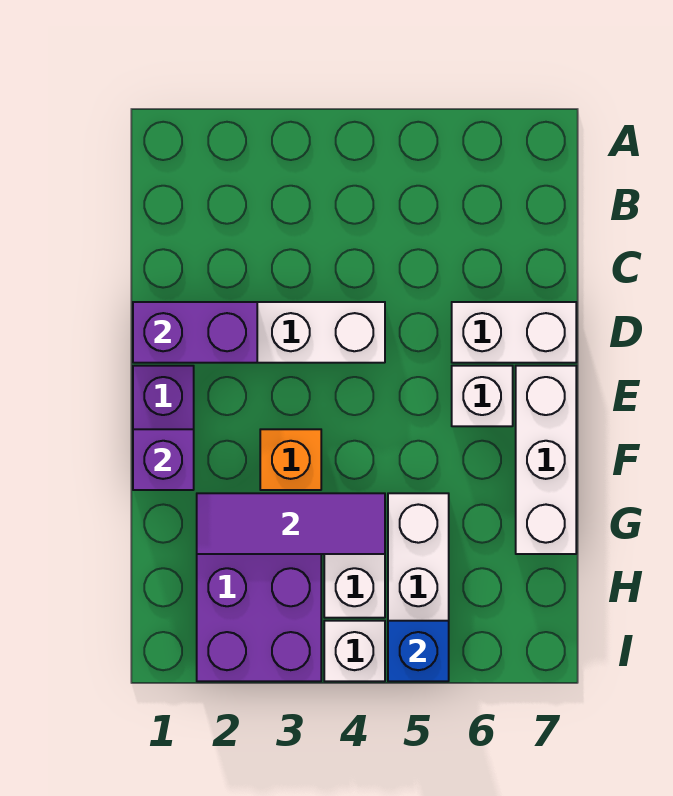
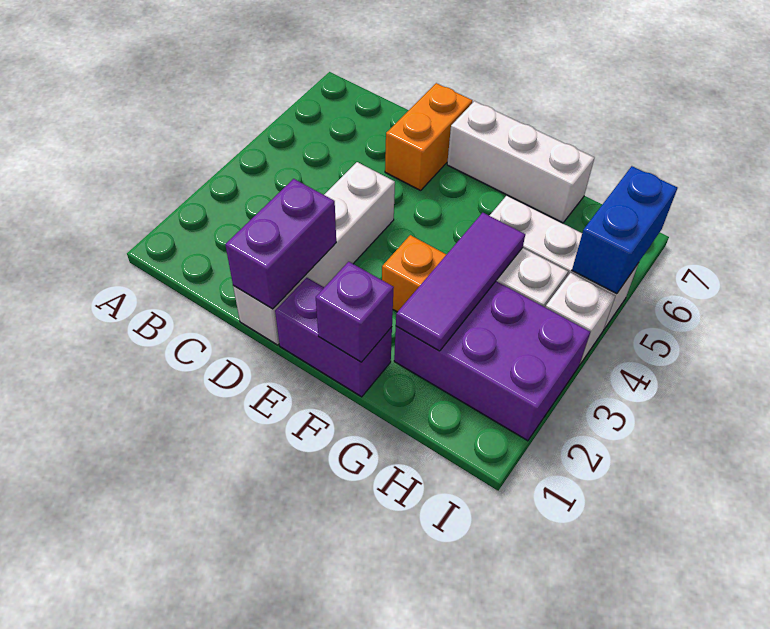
white brick D6:D7 level 1 -> orange brick D6:D7 level 1
white brick E6 level 1 -> none
blue brick I5 level 2 -> blue brick I5:I6 level 2

